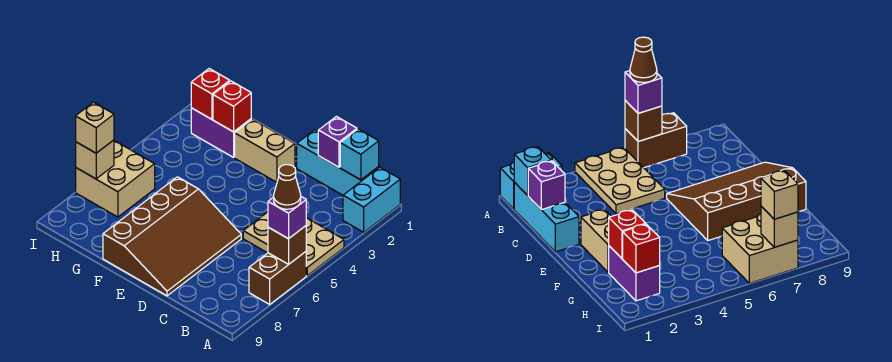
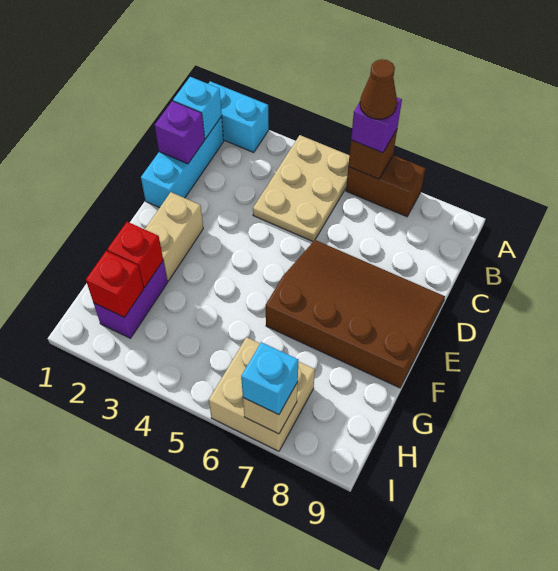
tan brick I7 level 3 -> cyan brick I7 level 3

